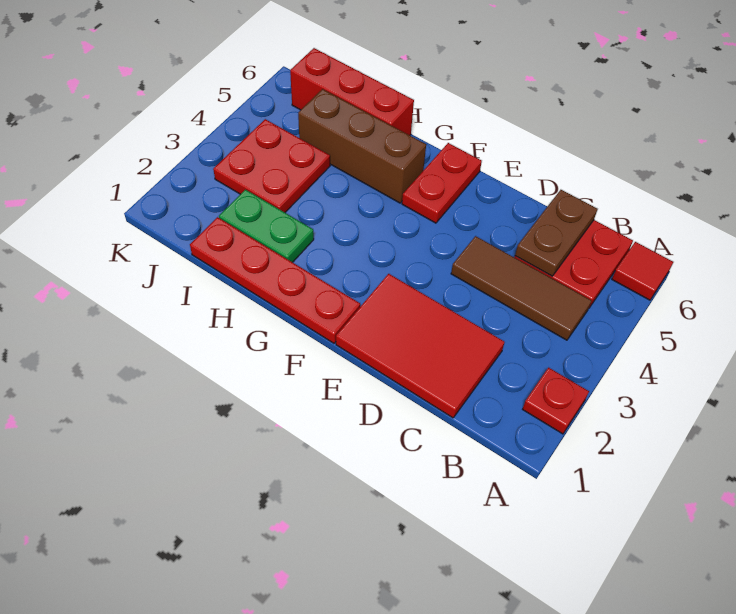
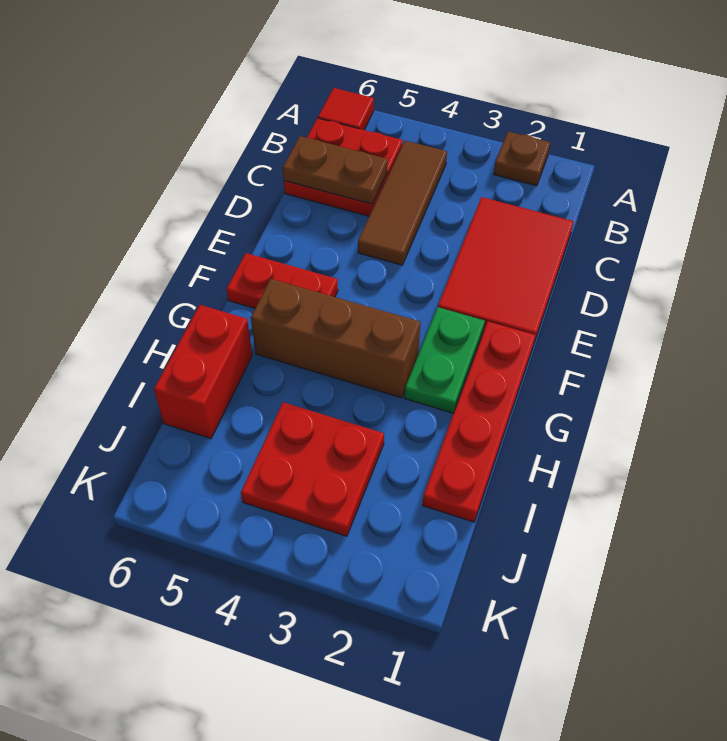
red plate A2 level 1 -> brown plate A2 level 1
brown brick G5:I5 level 1 -> brown brick G3:G5 level 1
green plate H2:I2 level 1 -> green plate F2:G2 level 1
red brick H6:J6 level 1 -> red brick H6:I6 level 1

